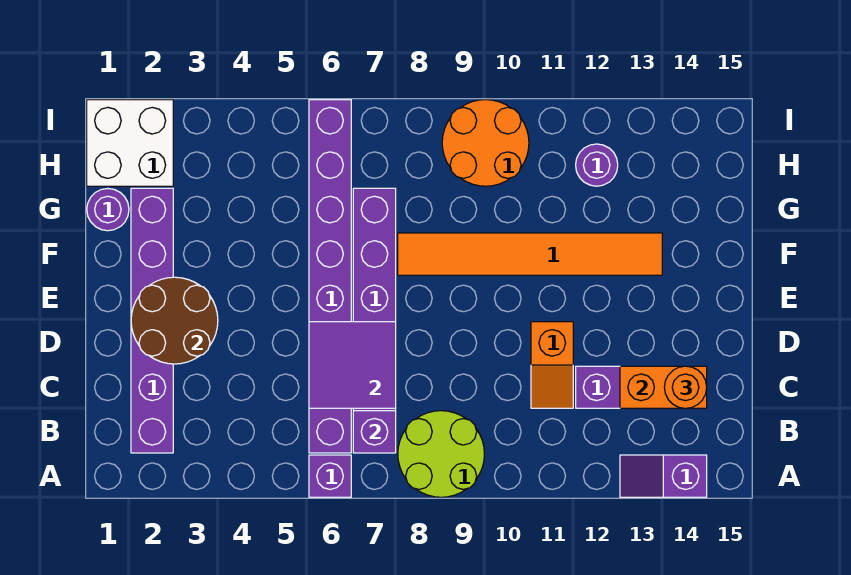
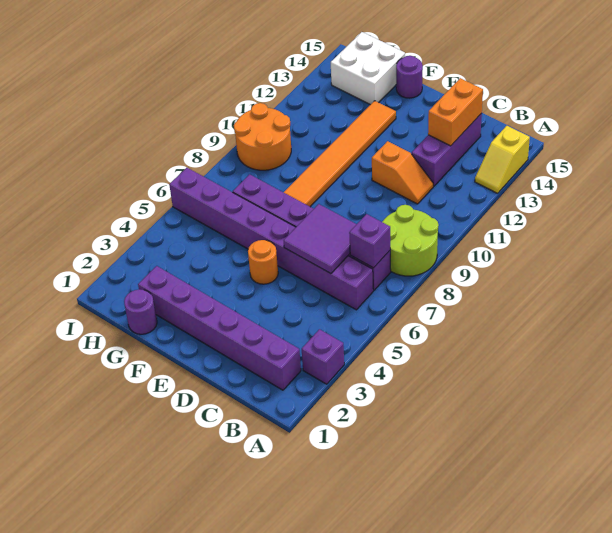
purple brick A6 level 1 -> purple brick A3 level 1
purple slope A13:A14 level 1 top 14 -> yellow slope A13:A14 level 1 top 14
orange round brick C14 level 3 -> orange round brick E5 level 1
brown round brick D2:E3 level 2 -> none
white brick H1:I2 level 1 -> white brick G14:H15 level 1
purple round brick H12 level 1 -> purple round brick F15 level 1

